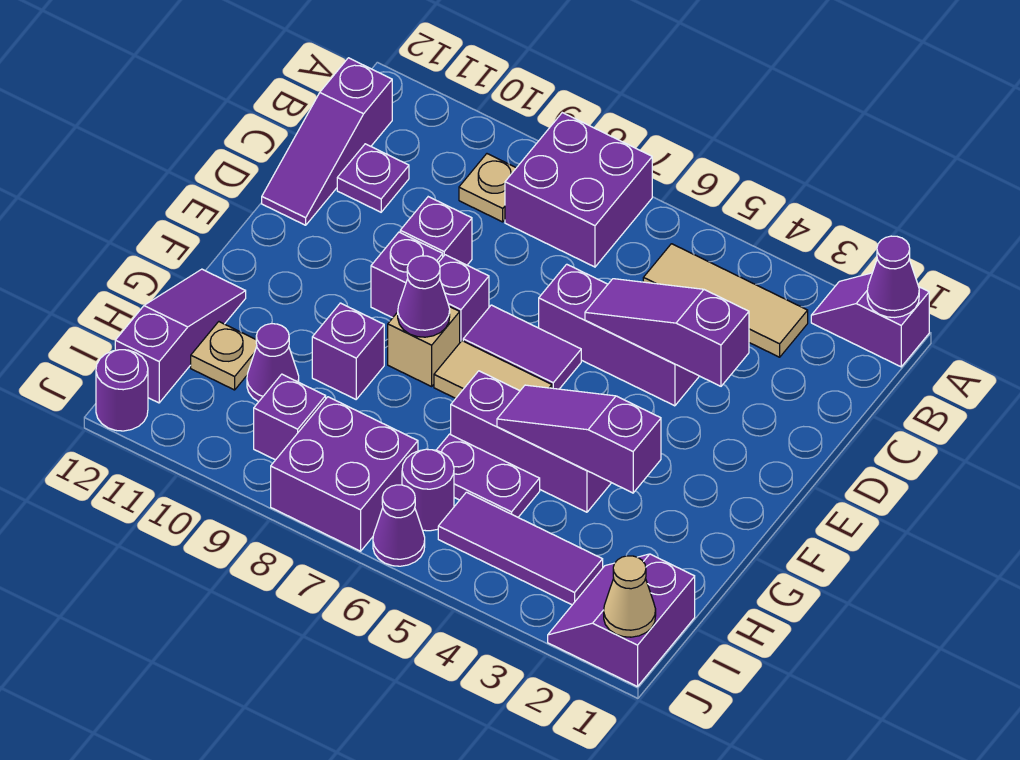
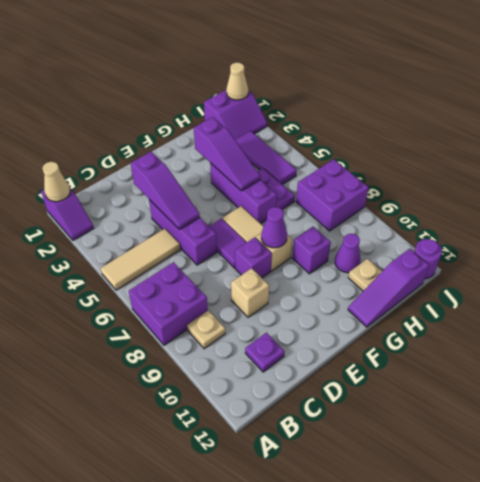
purple cone A1 level 2 -> tan cone A1 level 2
tan tile B3:B5 level 1 -> tan tile A5:C5 level 1
purple slope B12:D12 level 1 top B -> none
purple brick D9 level 1 -> tan brick D9 level 1
purple brick E9 level 1 -> none
purple round brick I6 level 1 -> none
purple brick I9 level 1 -> none
purple cone J6 level 1 -> none

